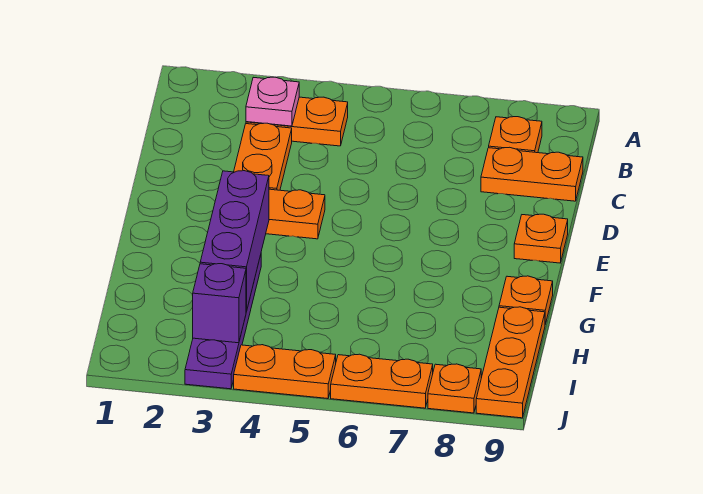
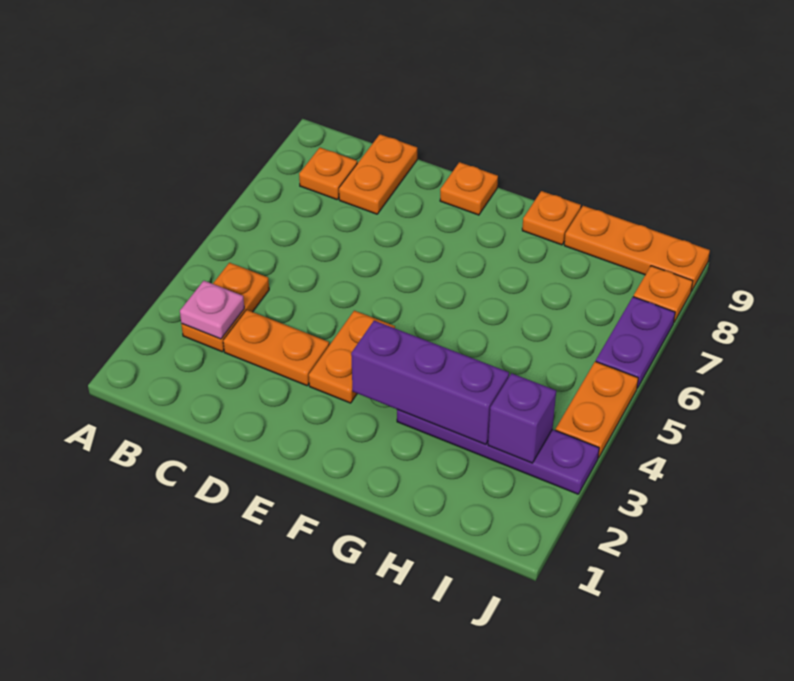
orange plate J6:J7 level 1 -> purple plate J6:J7 level 1

